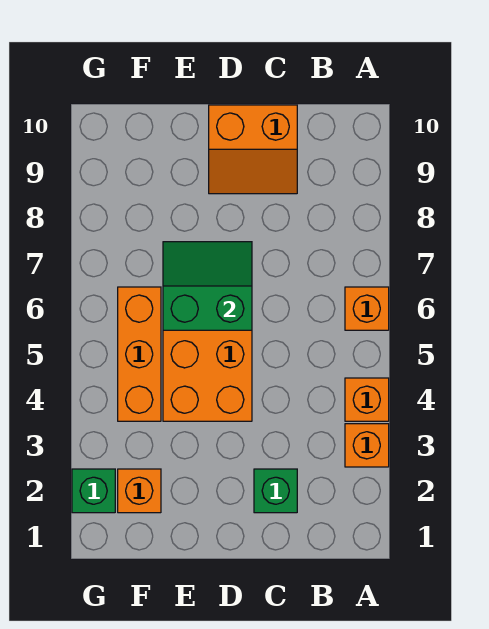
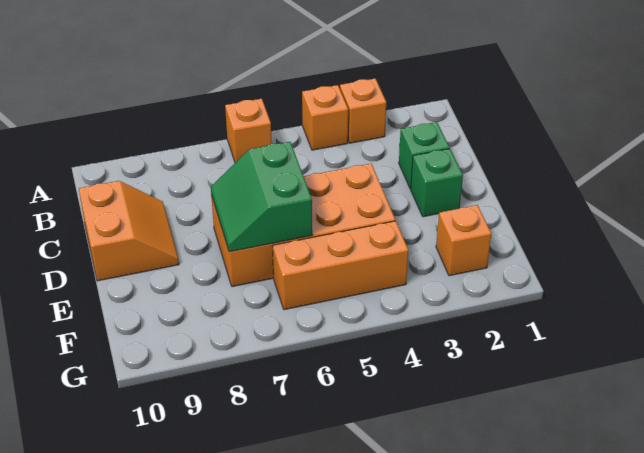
green brick G2 level 1 -> green brick D2 level 1

